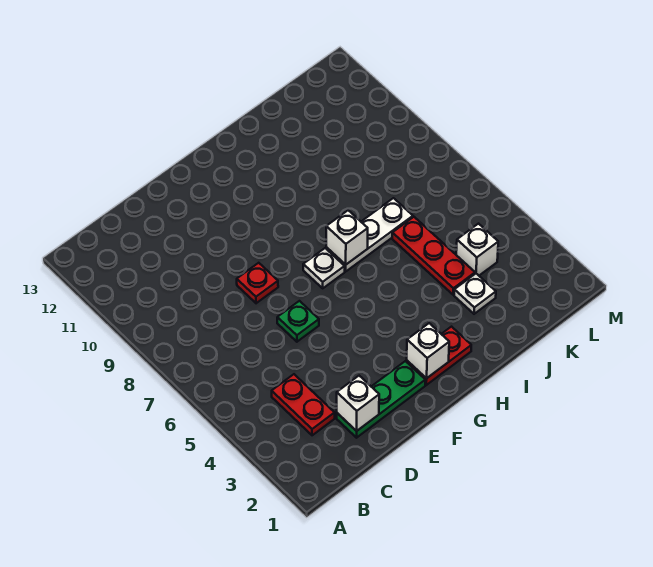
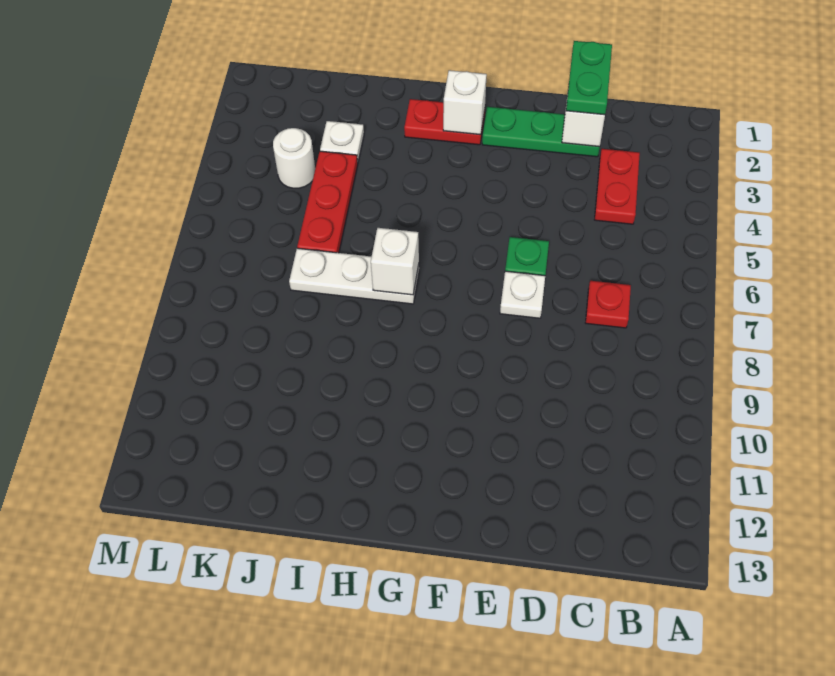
none -> green plate D1:D2 level 3
red plate E8 level 1 -> red plate C7 level 1
white plate G7 level 1 -> white plate E7 level 1
white brick K4 level 1 -> white round brick K4 level 1

